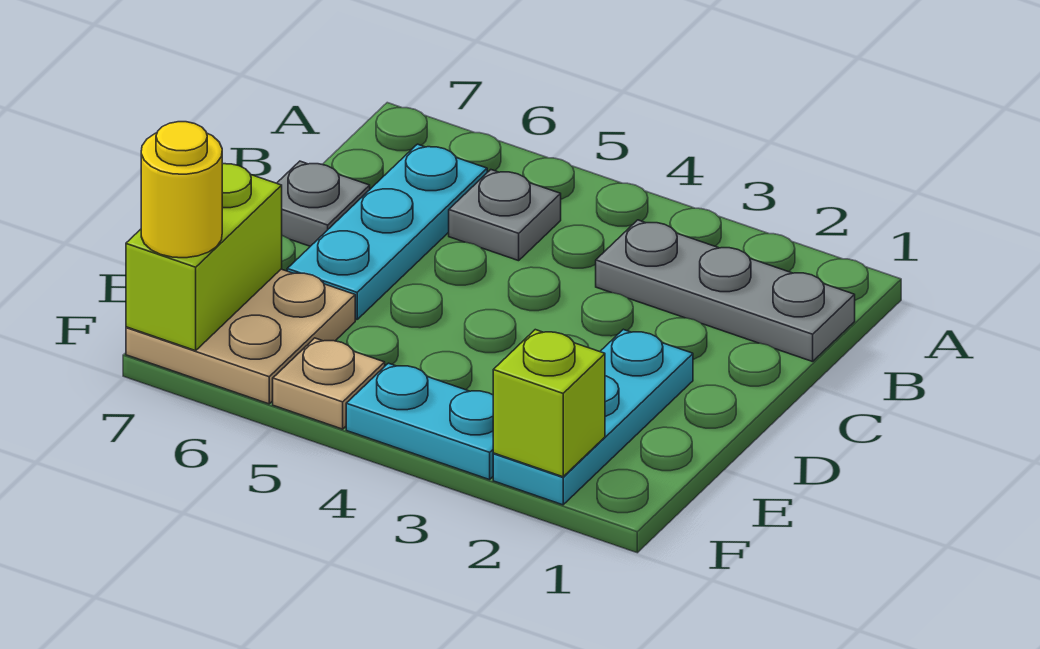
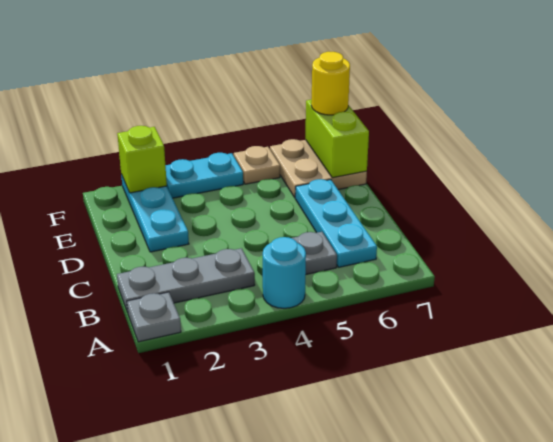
none -> cyan round brick A4 level 1
grey plate C7 level 1 -> grey plate A1 level 1

